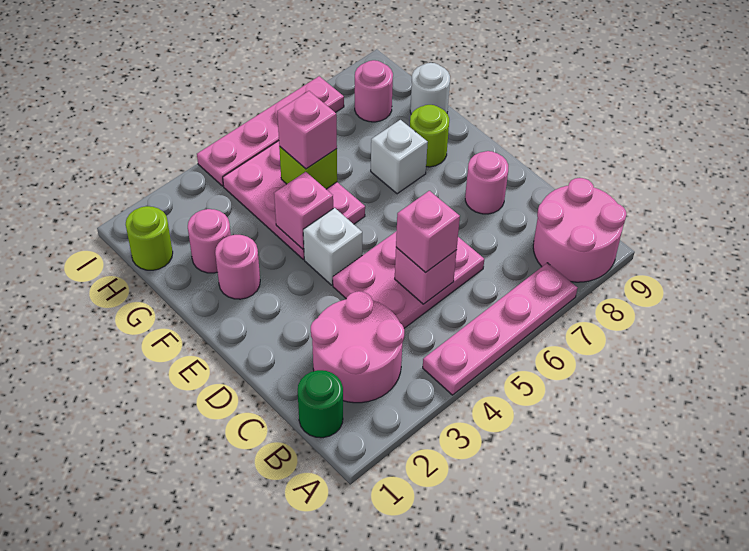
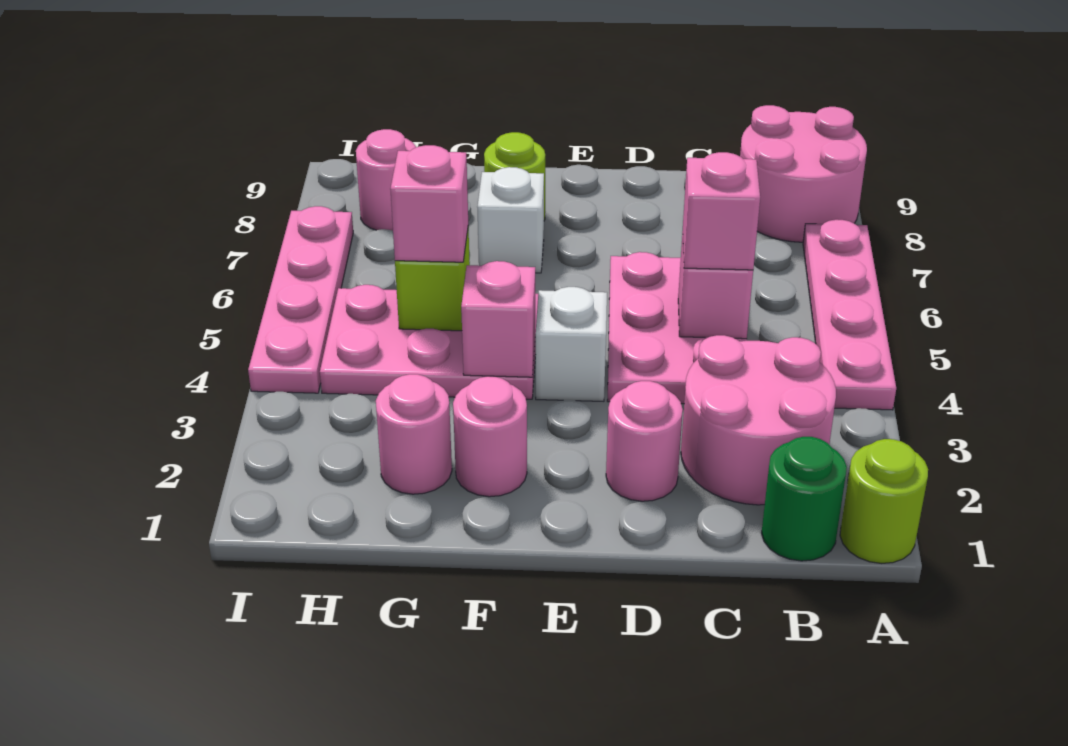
pink round brick D8 level 1 -> pink round brick D2 level 1
white round brick G9 level 1 -> none
lime round brick H1 level 1 -> lime round brick A1 level 1

